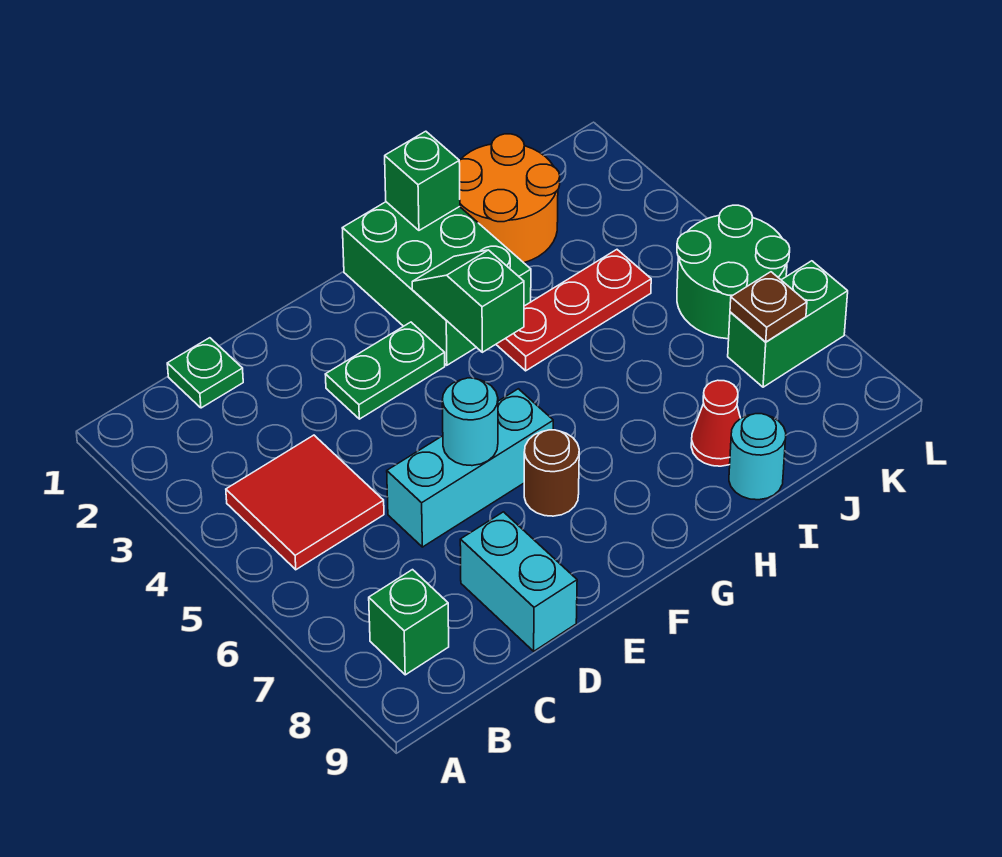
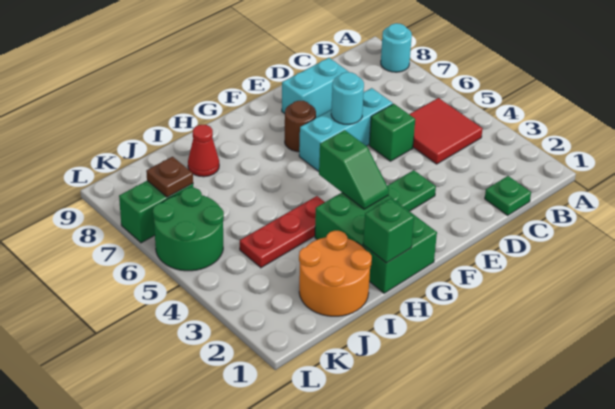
green brick B8 level 1 -> green brick D5 level 1
cyan brick D8:D9 level 1 -> cyan brick D8:E8 level 1
cyan round brick I9 level 1 -> cyan round brick A8 level 1

